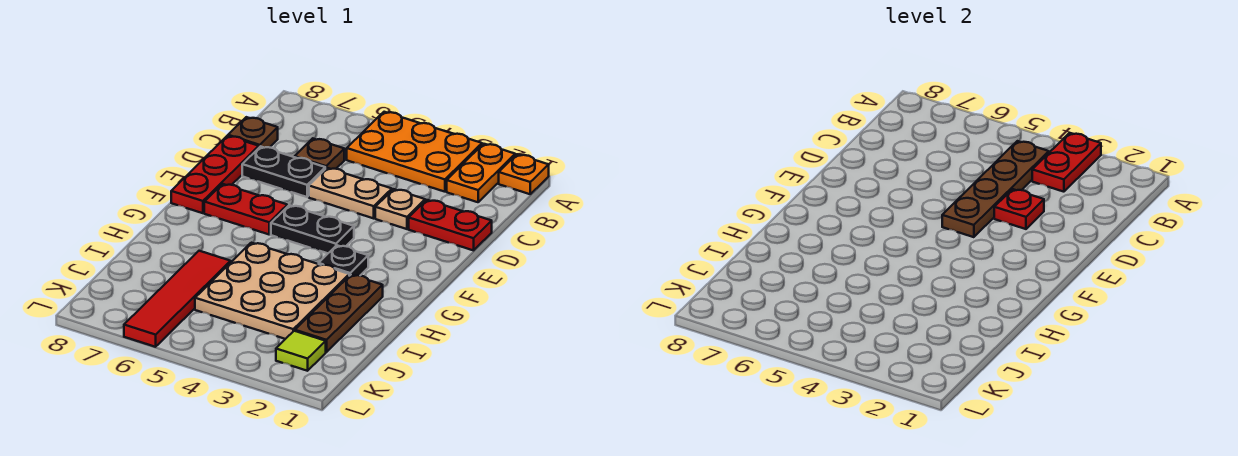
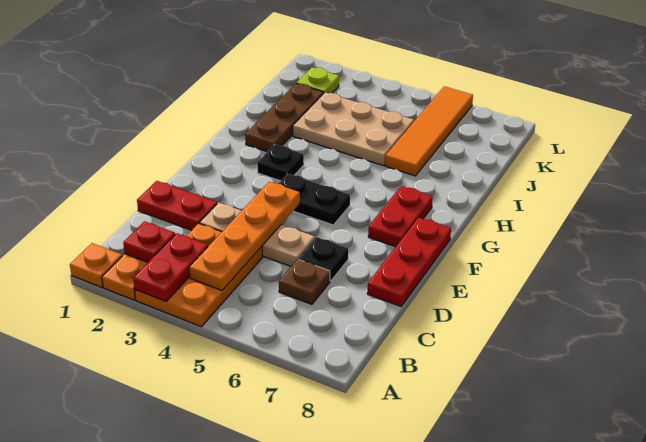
orange plate A3:B5 level 1 -> orange plate A3:C4 level 1
brown plate B4:E4 level 2 -> orange plate B4:E4 level 2
brown plate C8 level 1 -> none
red plate D3 level 2 -> red plate B2 level 2
black plate D6:D7 level 1 -> black plate D6 level 1
red plate F6:F7 level 1 -> red plate F7:G7 level 1
tan plate H3:J5 level 1 -> tan plate I3:J5 level 1
red tile I6:L6 level 1 -> orange tile I6:L6 level 1
lime tile K2 level 1 -> lime plate K2 level 1

